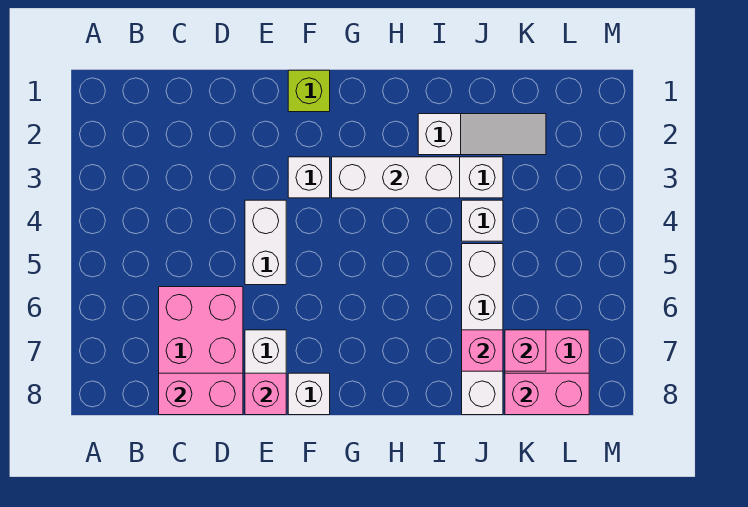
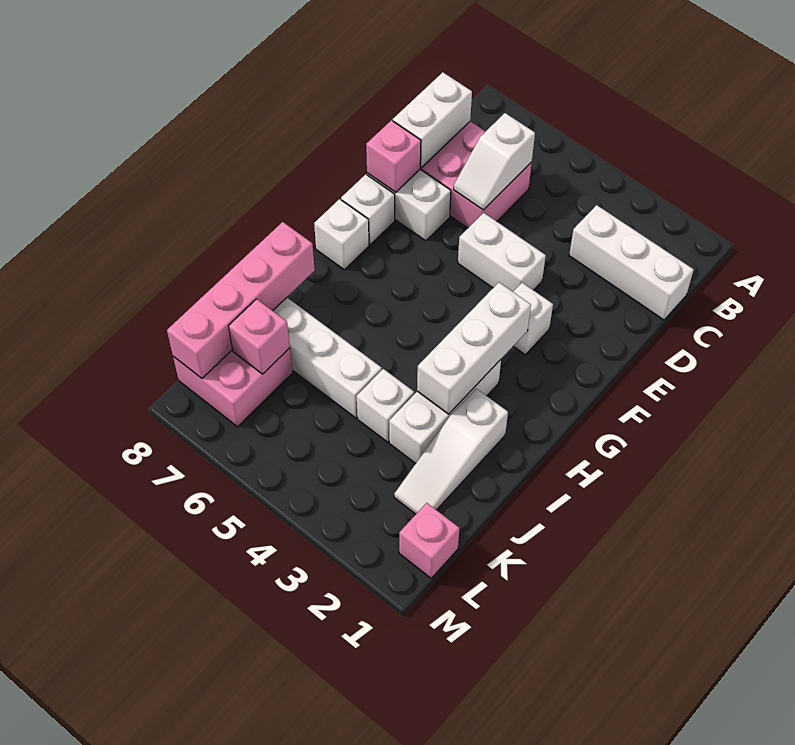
none -> white brick C1:C3 level 1
none -> white slope C6:D6 level 2 top C
pink brick C8:D8 level 2 -> white brick C8:D8 level 2
lime brick F1 level 1 -> none
none -> white brick G8 level 1
pink brick J7 level 2 -> pink brick L1 level 1
pink brick K8:L8 level 2 -> pink brick I8:L8 level 2

